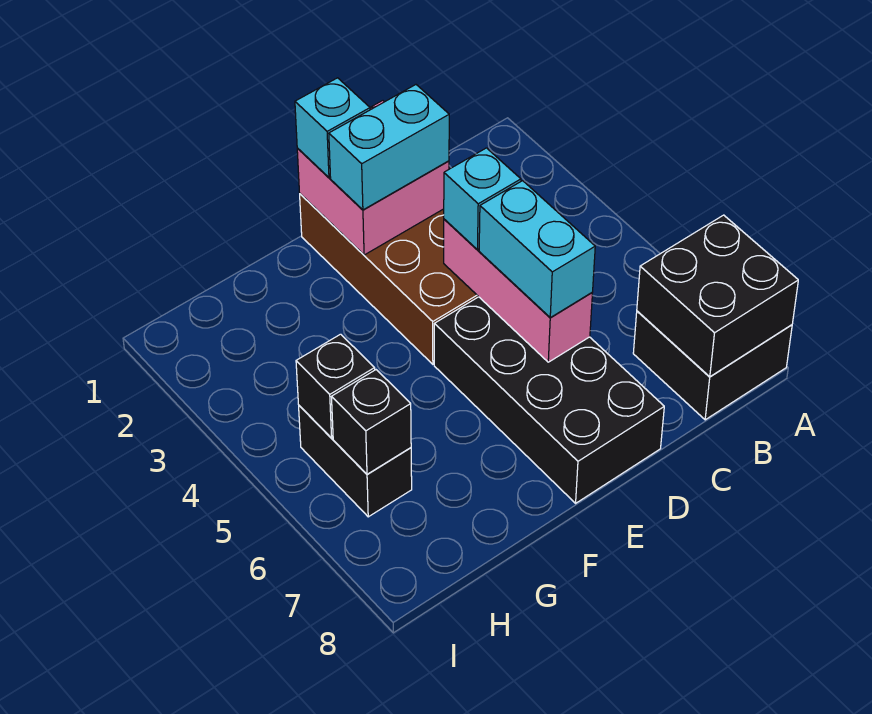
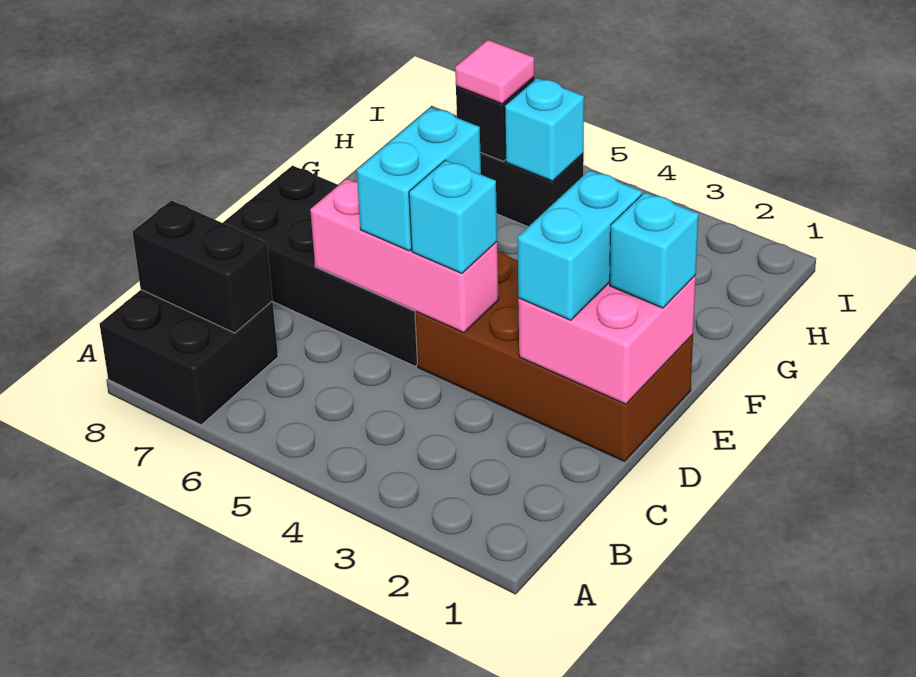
black brick A7:B8 level 2 -> black brick B7:B8 level 2
cyan brick D5:D6 level 3 -> cyan brick D5:E5 level 3
black brick H5 level 2 -> cyan brick H5 level 2
none -> pink tile H6 level 3

